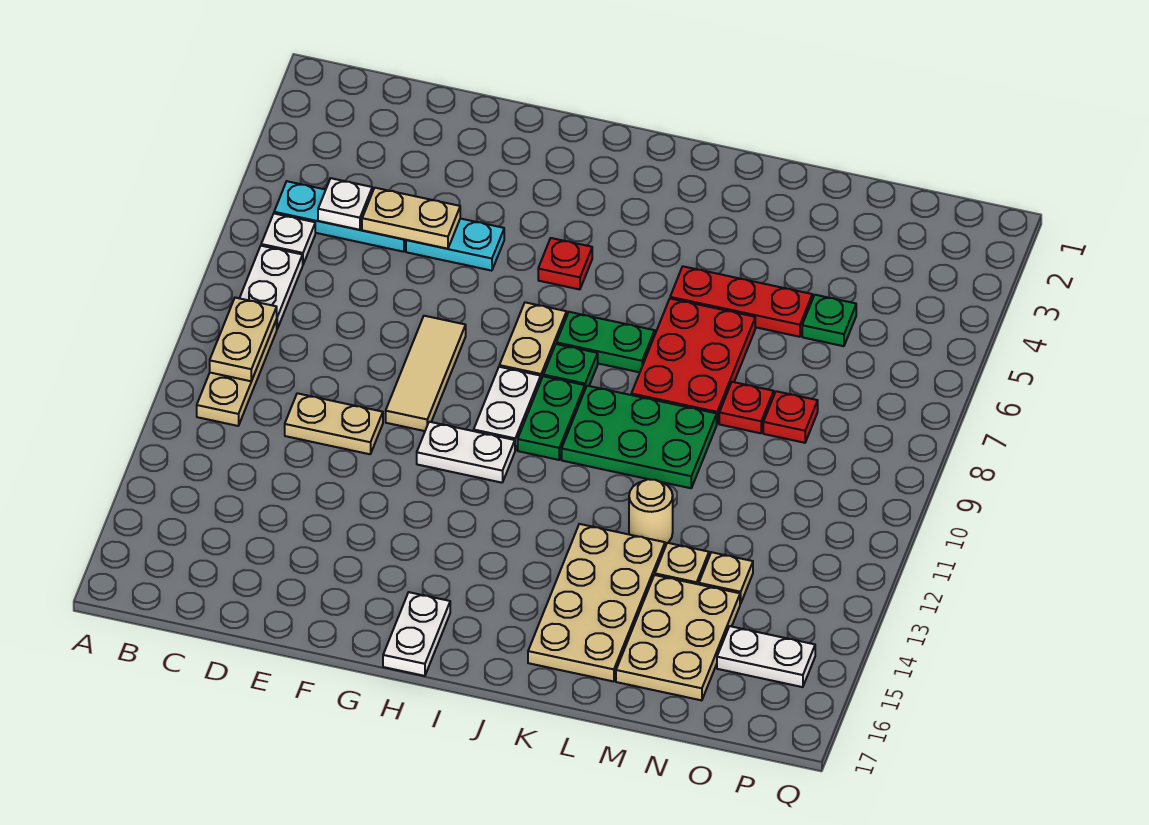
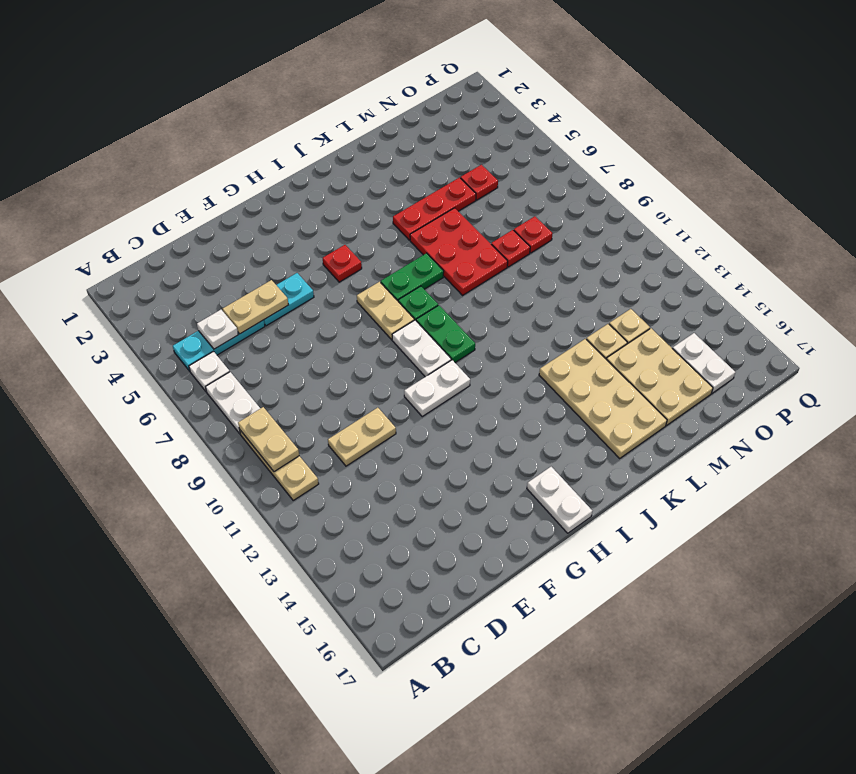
tan tile F8:F10 level 1 -> none
green plate J9:L10 level 1 -> none
tan round brick L12 level 1 -> none
green plate N5 level 1 -> red plate N5 level 1
white plate O15:P15 level 1 -> white plate O15:O16 level 1

